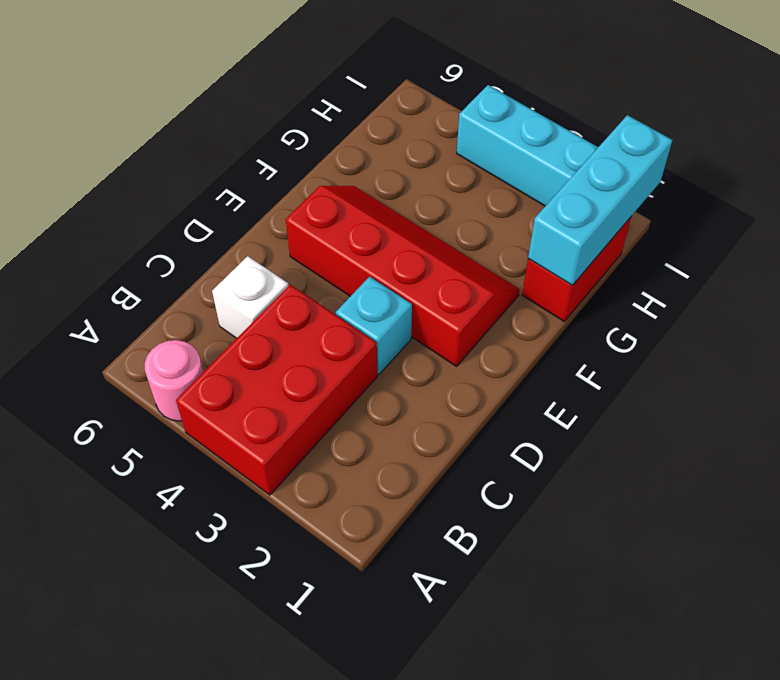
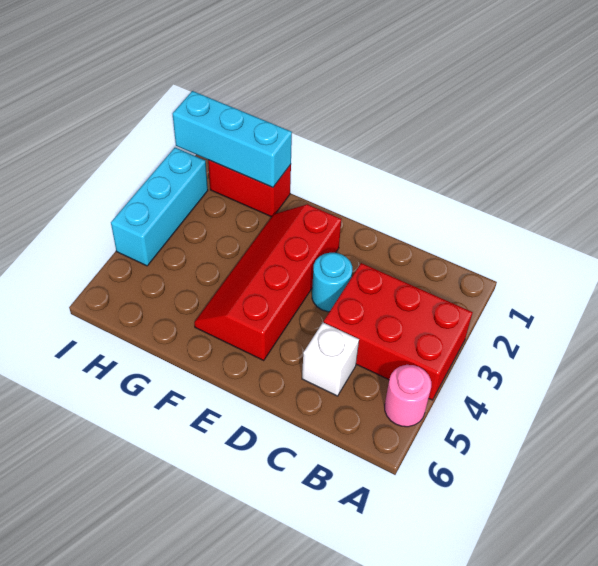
cyan brick D3 level 1 -> cyan round brick D3 level 1

